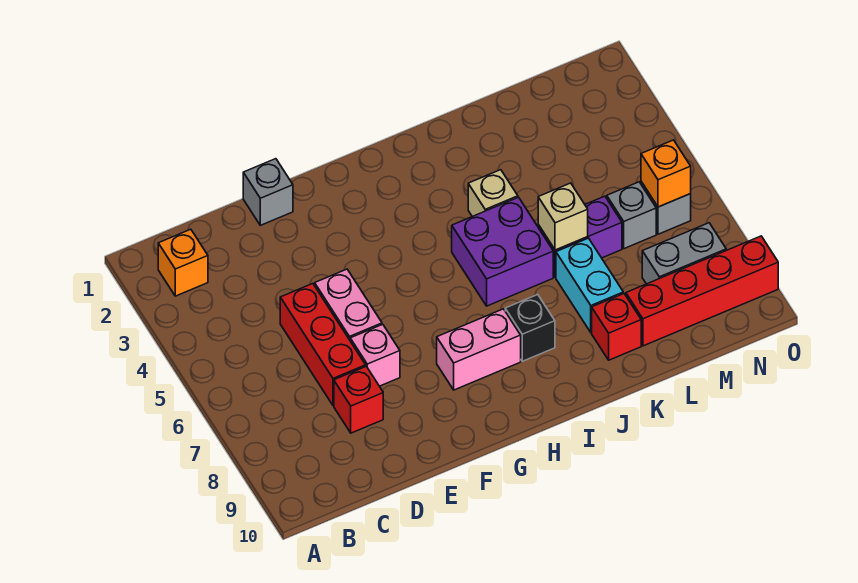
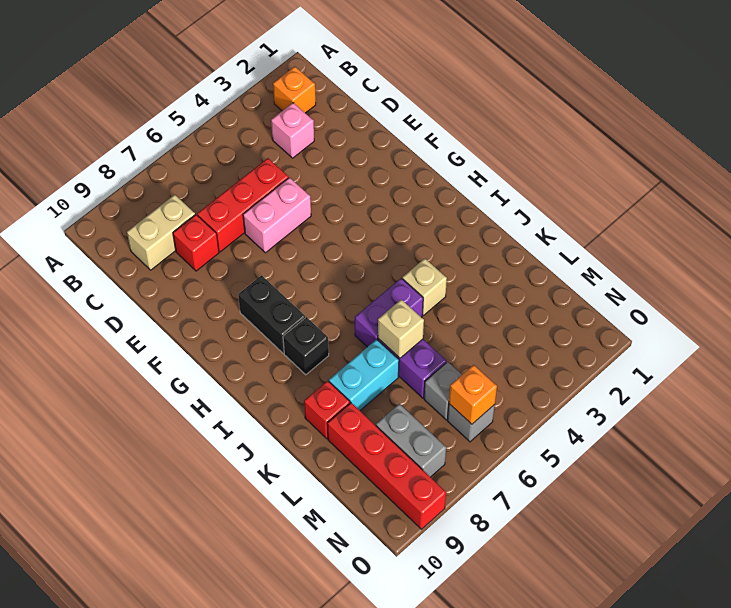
none -> tan brick C8:C9 level 1
grey brick E1 level 1 -> none
pink brick E7 level 1 -> pink brick C3 level 1
pink brick G8:H8 level 1 -> black brick G8:H8 level 1
purple brick I5:J6 level 1 -> purple brick J5:J6 level 1

